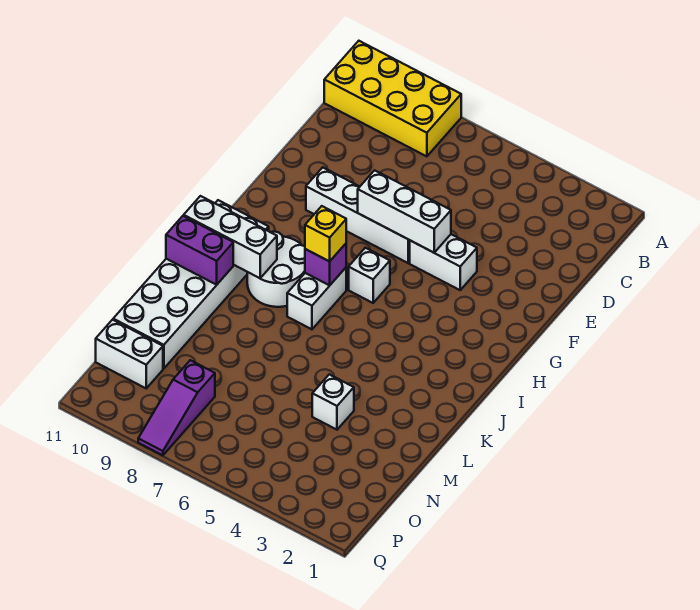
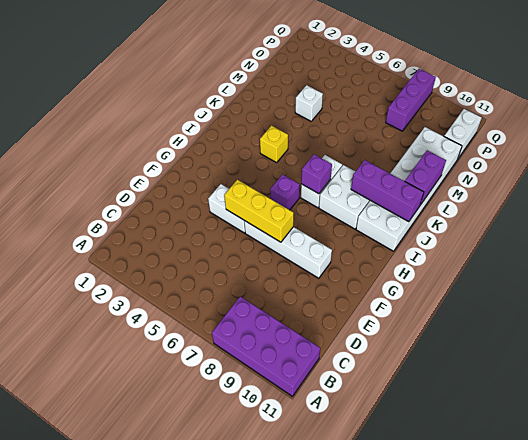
yellow brick A8:B11 level 1 -> purple brick A8:B11 level 1
white brick F5:F7 level 2 -> yellow brick F5:F7 level 2
white brick H6 level 1 -> purple brick H6 level 1
yellow brick I7 level 3 -> yellow brick J4 level 1
white round brick I8:J9 level 1 -> white brick I8:J9 level 1
white brick J9:J11 level 2 -> purple brick J9:J11 level 2
purple brick K10:K11 level 2 -> purple brick K11:L11 level 2
purple slope O8:Q8 level 1 top O -> purple brick O8:Q8 level 1
white brick O10:O11 level 1 -> white brick O11:P11 level 1

